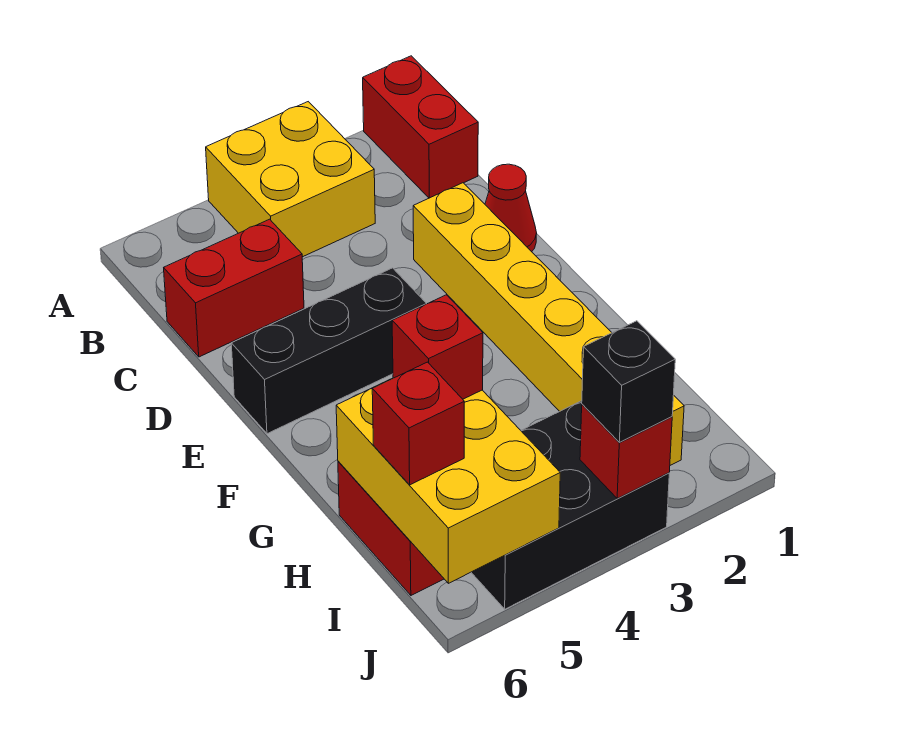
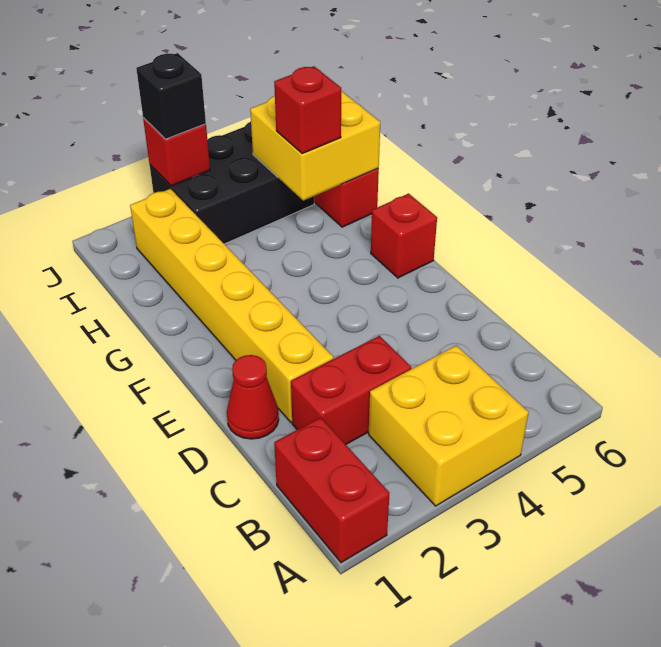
red brick C5:C6 level 1 -> red brick C2:C3 level 1
black brick E4:E6 level 1 -> none
yellow brick H5:J6 level 2 -> yellow brick H5:I6 level 2
red brick I6 level 3 -> red brick F6 level 1

